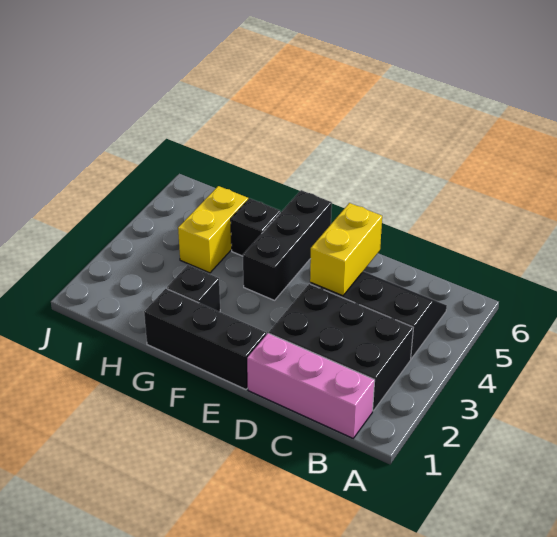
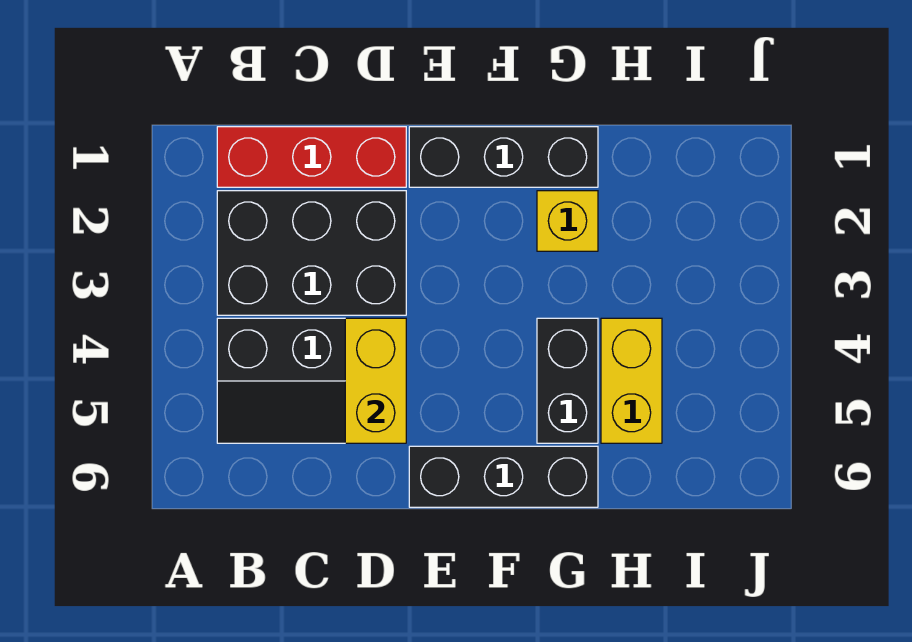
pink brick B1:D1 level 1 -> red brick B1:D1 level 1
black brick F4:F6 level 1 -> black brick E6:G6 level 1
black brick G2 level 1 -> yellow brick G2 level 1
black brick G5 level 1 -> black brick G4:G5 level 1

